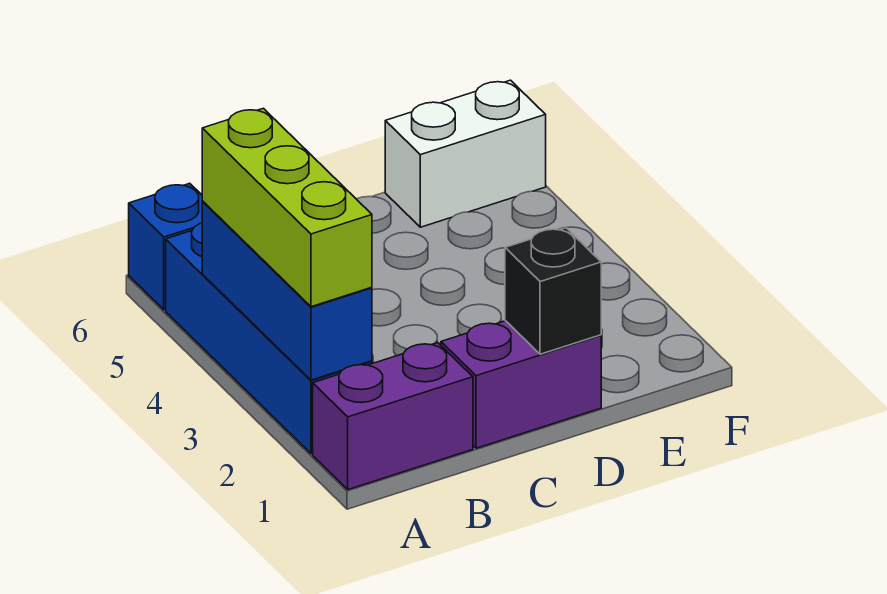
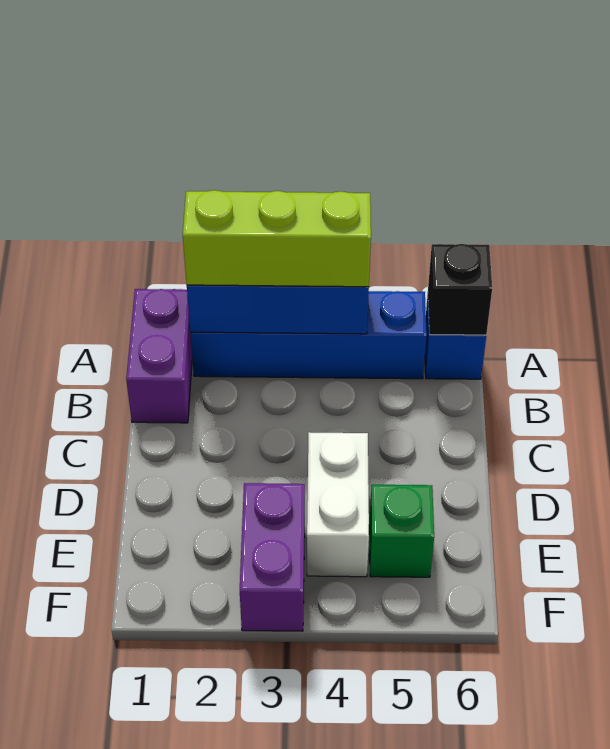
purple brick C1:D1 level 1 -> purple brick E3:F3 level 1
black brick D1 level 2 -> black brick A6 level 2
none -> green brick E5 level 1
white brick E6:F6 level 1 -> white brick D4:E4 level 1

